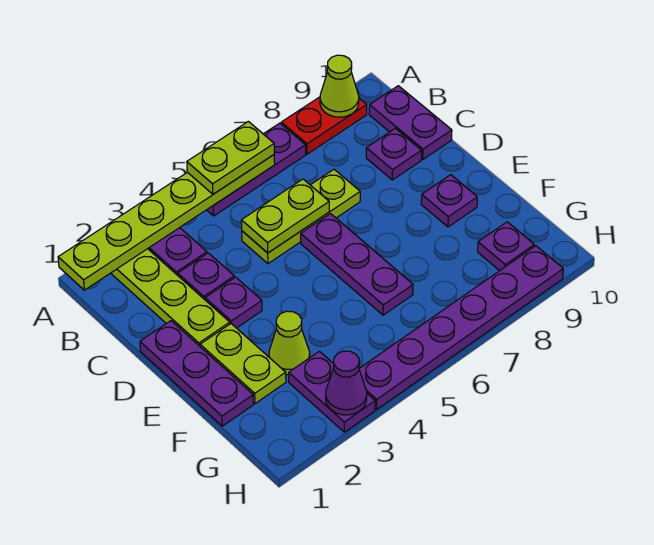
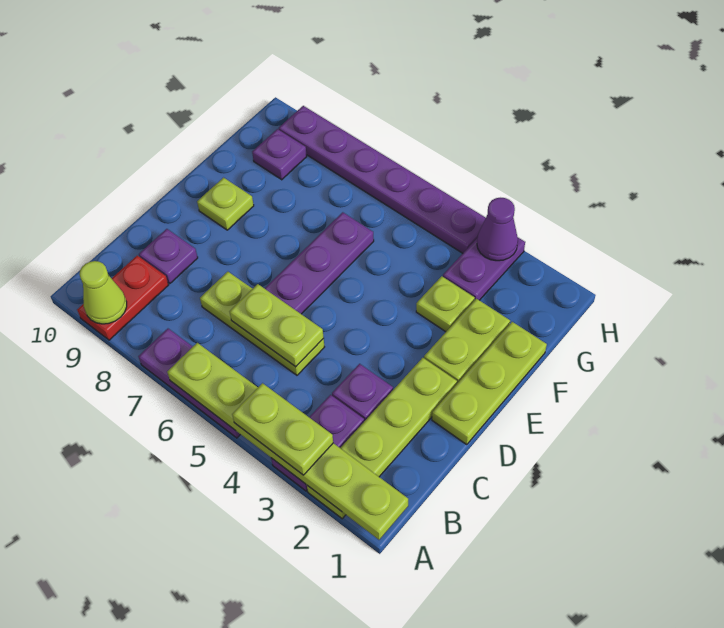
lime plate A5:A6 level 3 -> lime plate A3:A4 level 3
red plate A8:A9 level 1 -> red plate A9:B9 level 1
purple plate B10:C10 level 1 -> none
purple plate D1:F1 level 1 -> lime plate D1:F1 level 1
purple plate D3 level 1 -> none
purple plate E9 level 1 -> lime plate E9 level 1
lime cone F3 level 1 -> lime plate F3 level 1

